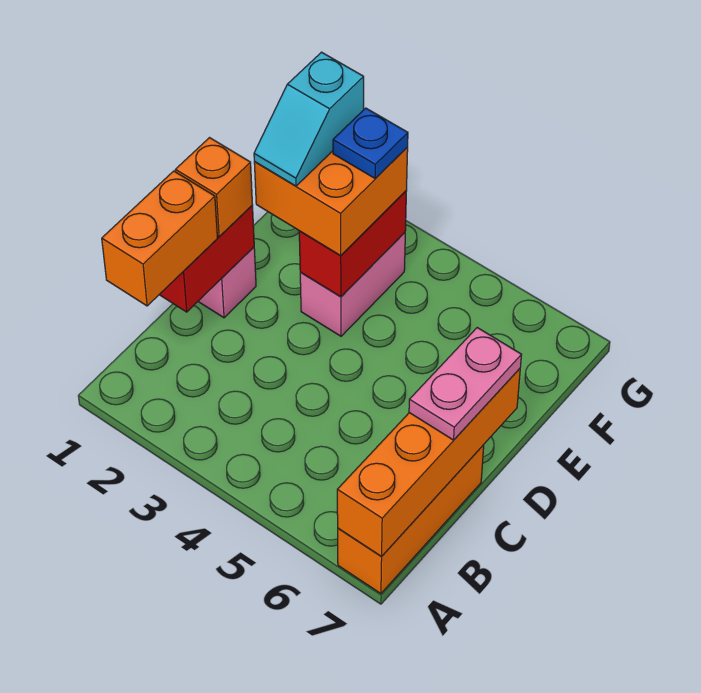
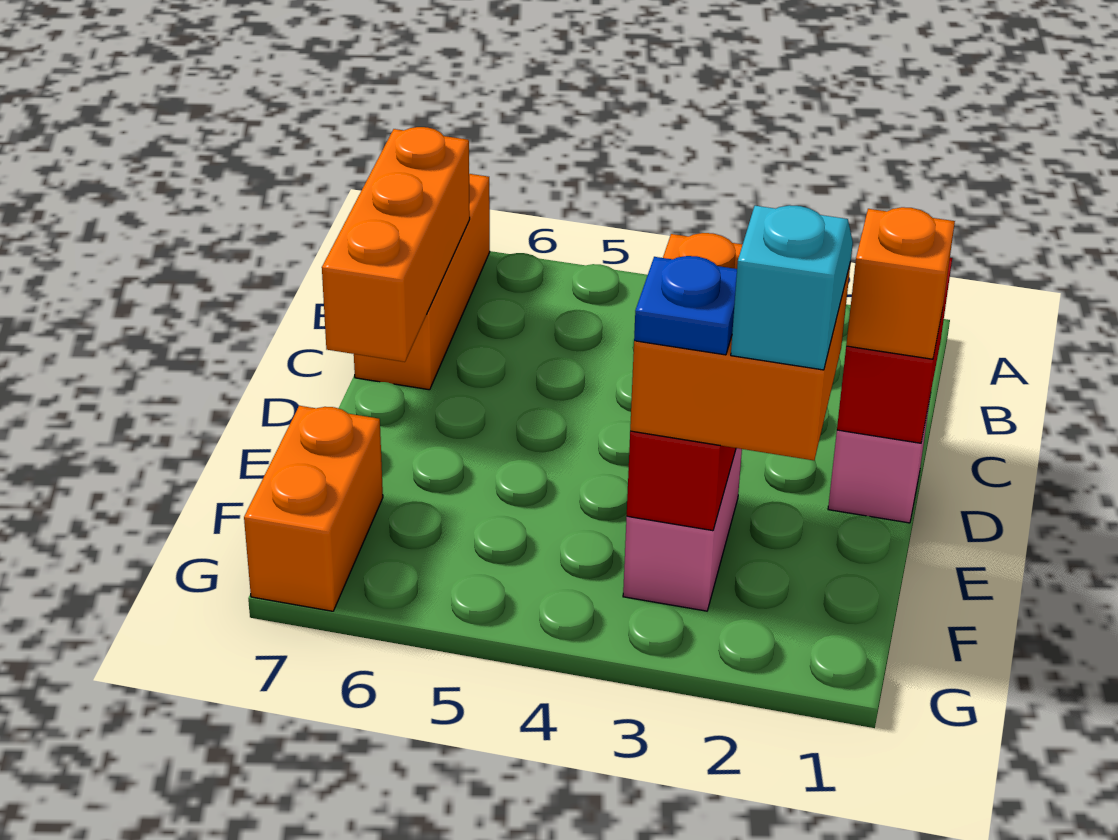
orange brick A7:D7 level 2 -> orange brick B7:D7 level 2
orange brick B1:C1 level 3 -> orange brick F7:G7 level 1
pink plate C7:D7 level 3 -> none

